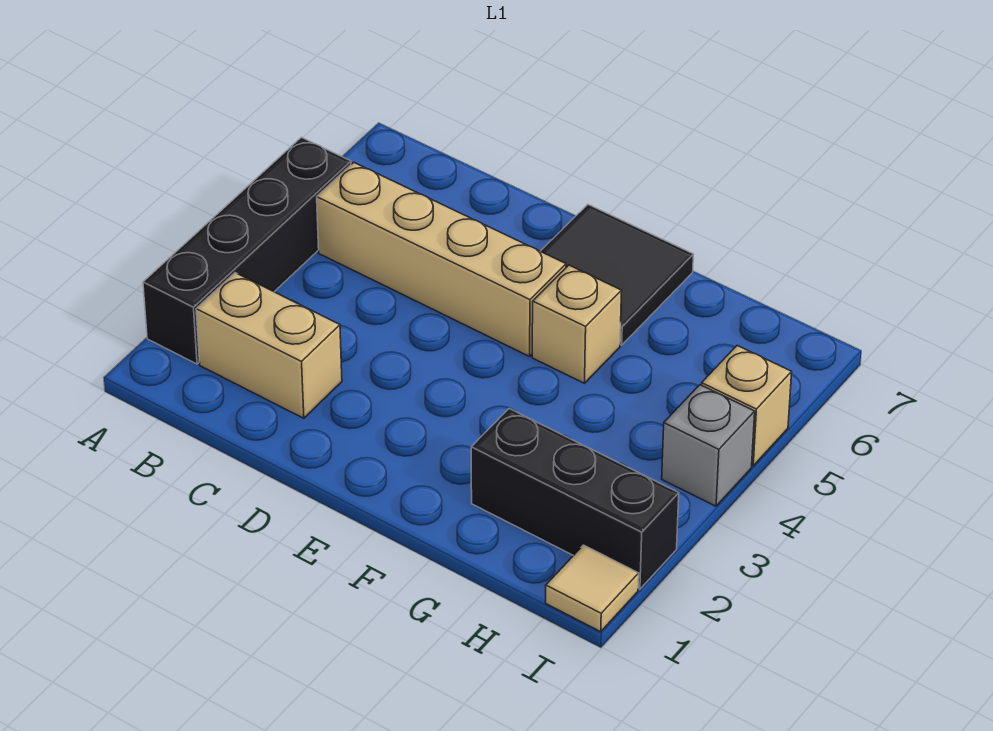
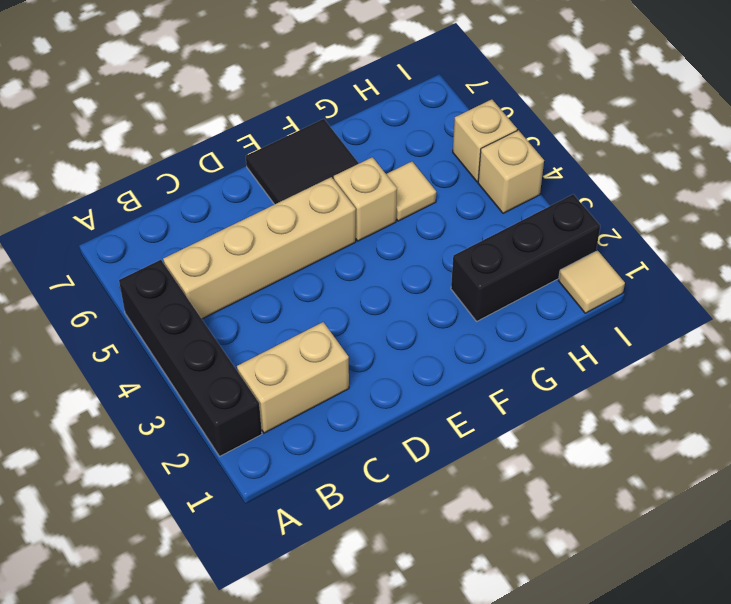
none -> tan tile G5 level 1
grey brick I4 level 1 -> tan brick I4 level 1

